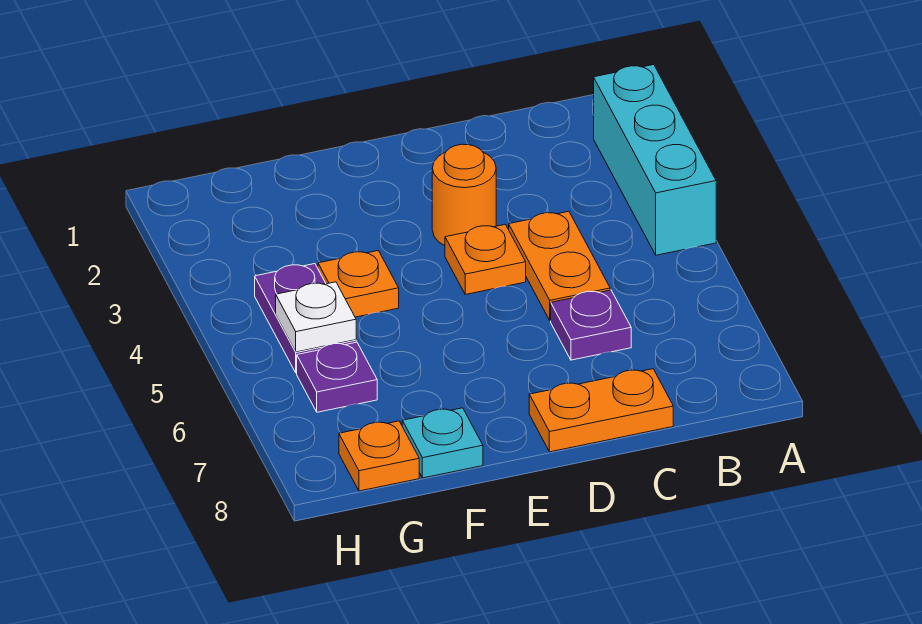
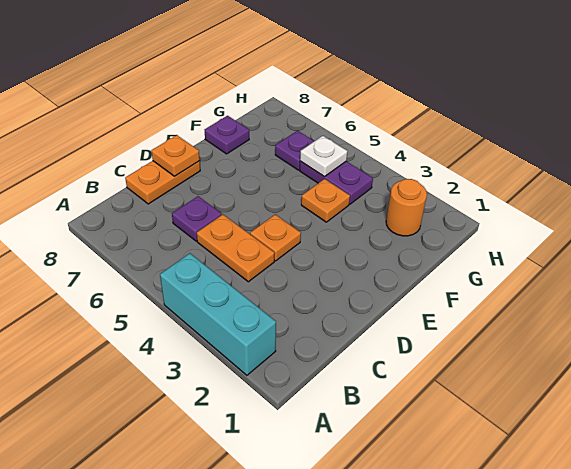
orange round brick D3 level 1 -> orange round brick G2 level 1
cyan plate F8 level 1 -> purple plate F8 level 1
orange plate G8 level 1 -> orange plate D8 level 2

